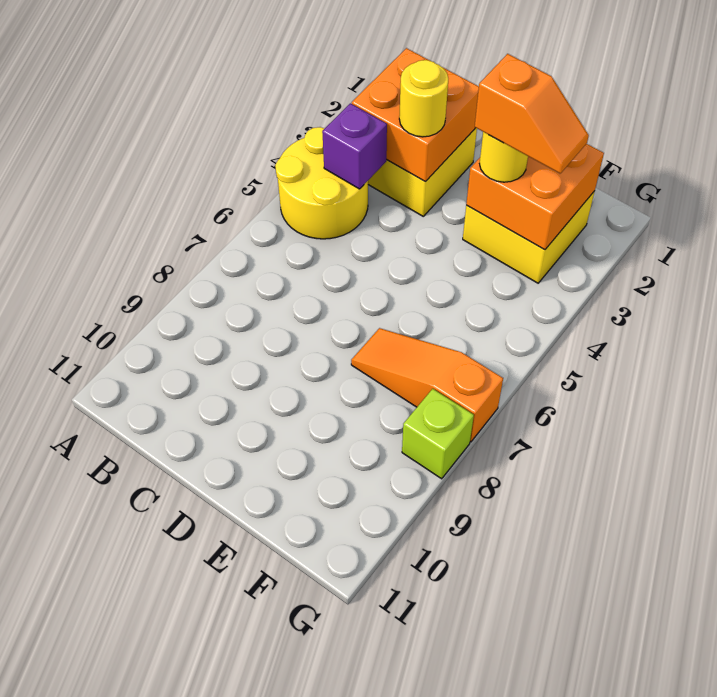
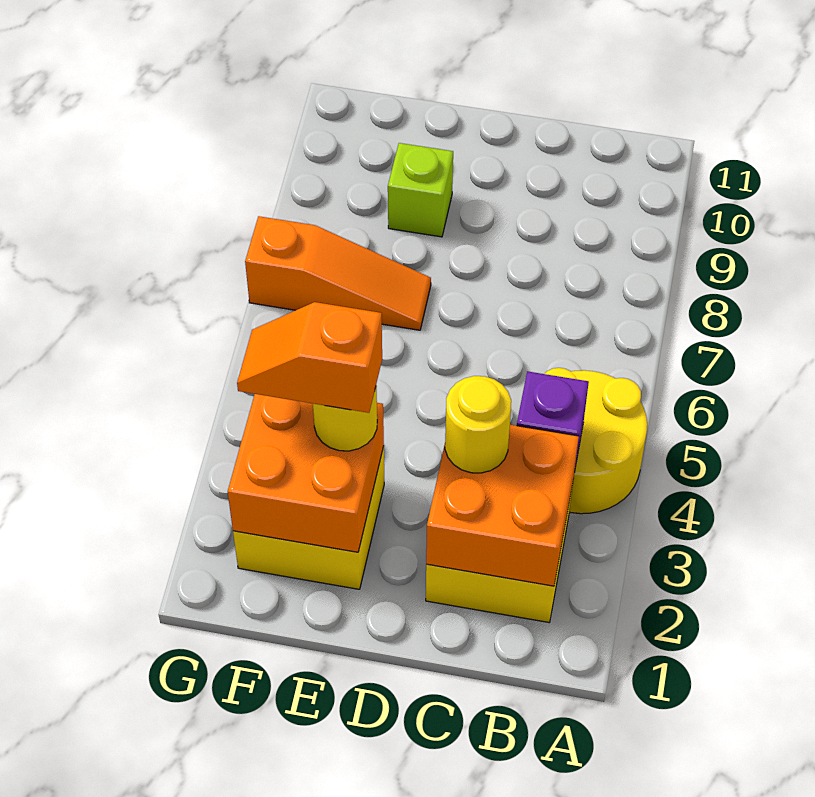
lime brick G8 level 1 -> lime brick E9 level 1

